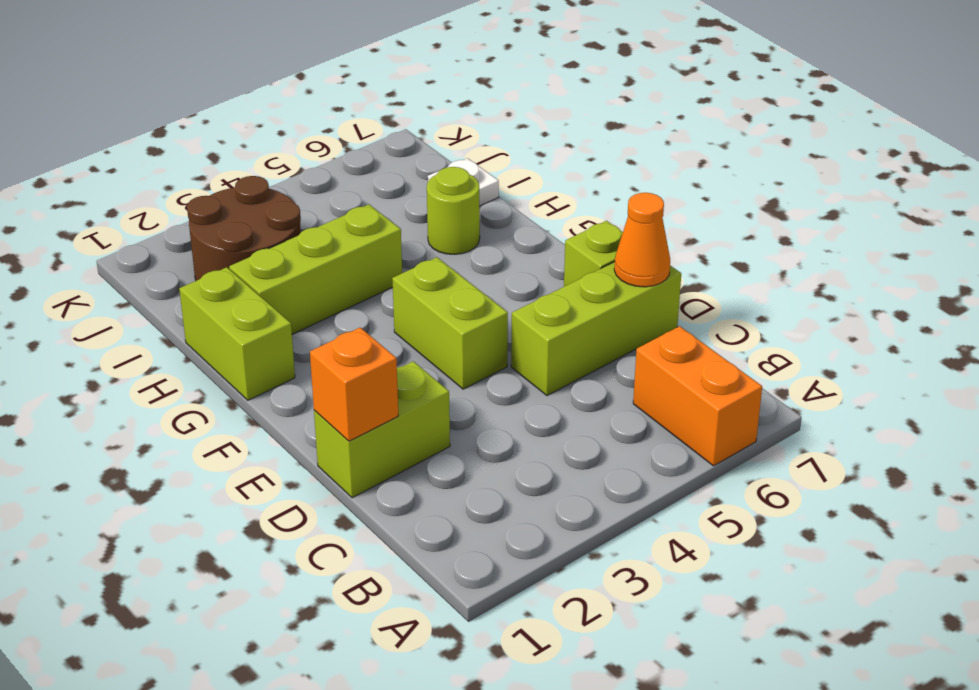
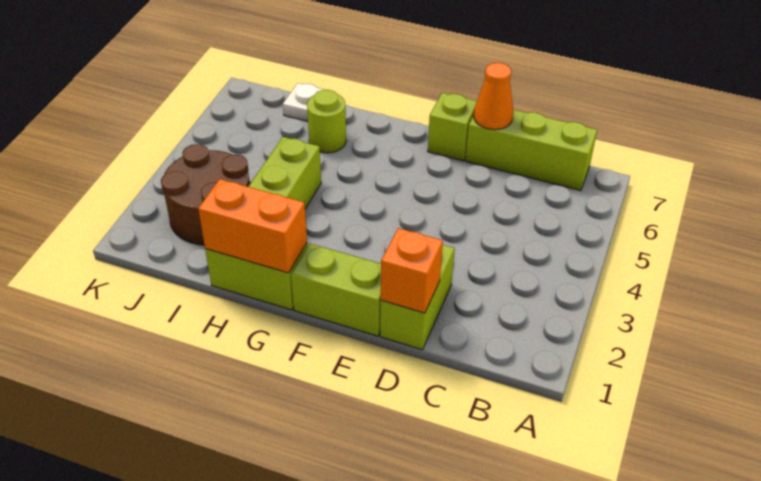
orange brick A6:B6 level 1 -> orange brick G1:H1 level 2
lime brick D5:D7 level 1 -> lime brick B7:D7 level 1
lime brick E4:F4 level 1 -> lime brick E1:F1 level 1

